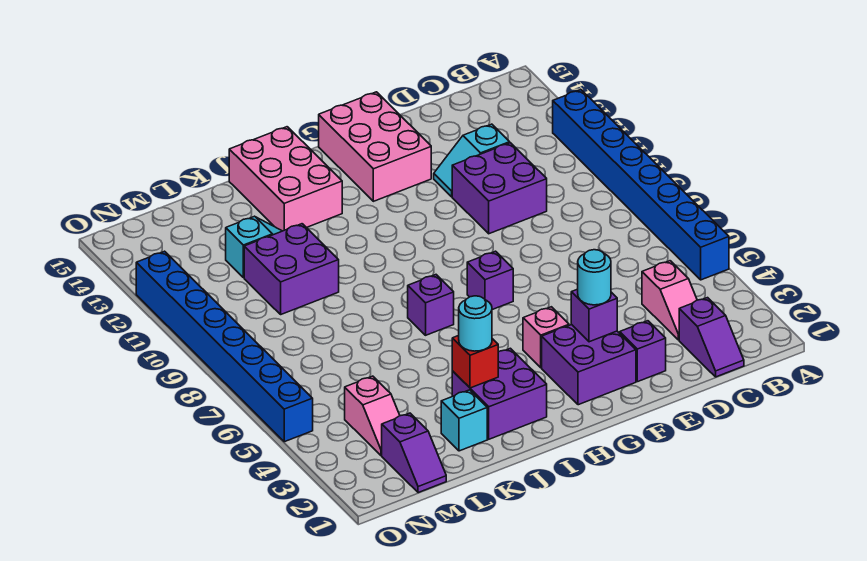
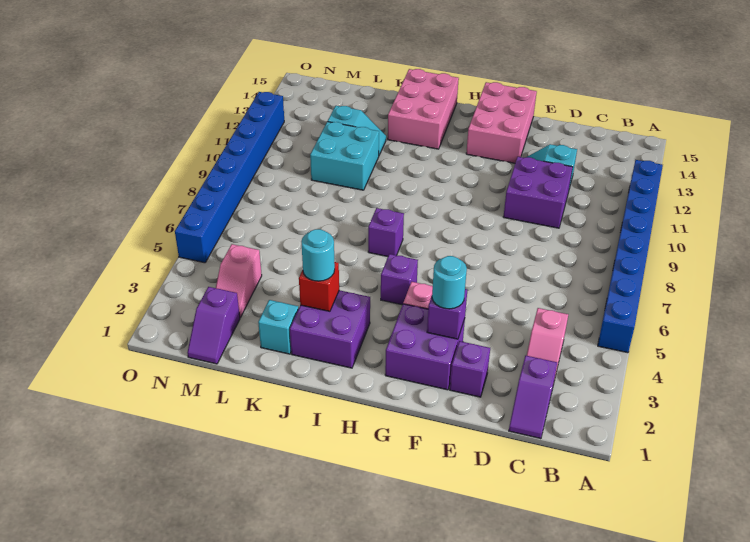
purple brick G7 level 1 -> purple brick H5 level 1
purple brick K10:L11 level 1 -> cyan brick K10:L11 level 1

